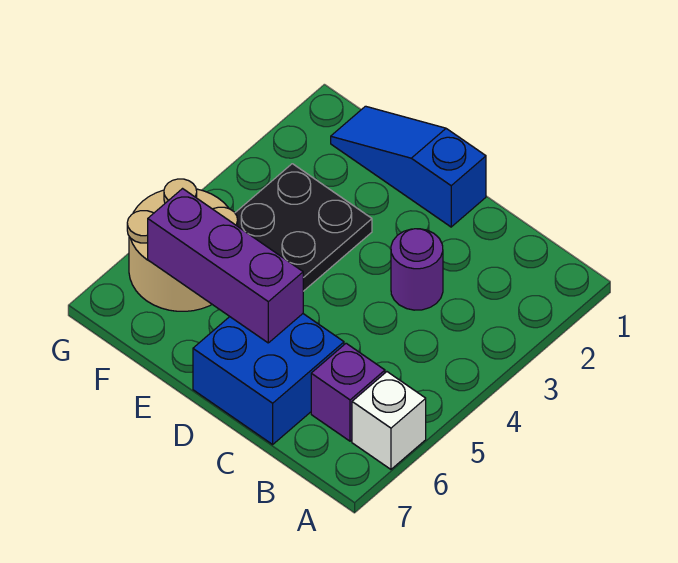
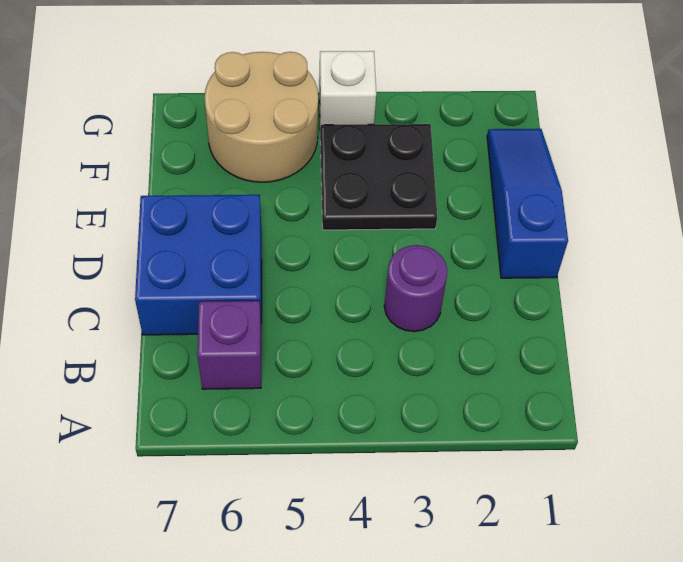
white brick A6 level 1 -> white brick G4 level 1
purple brick D6:F6 level 2 -> none

